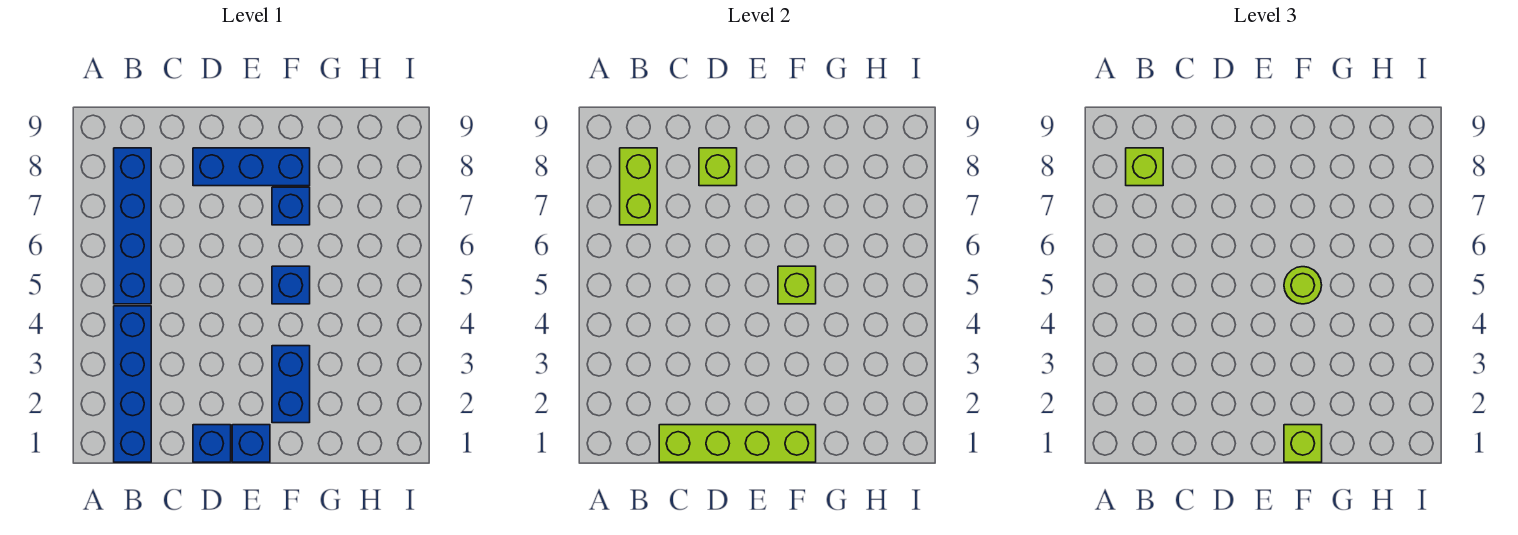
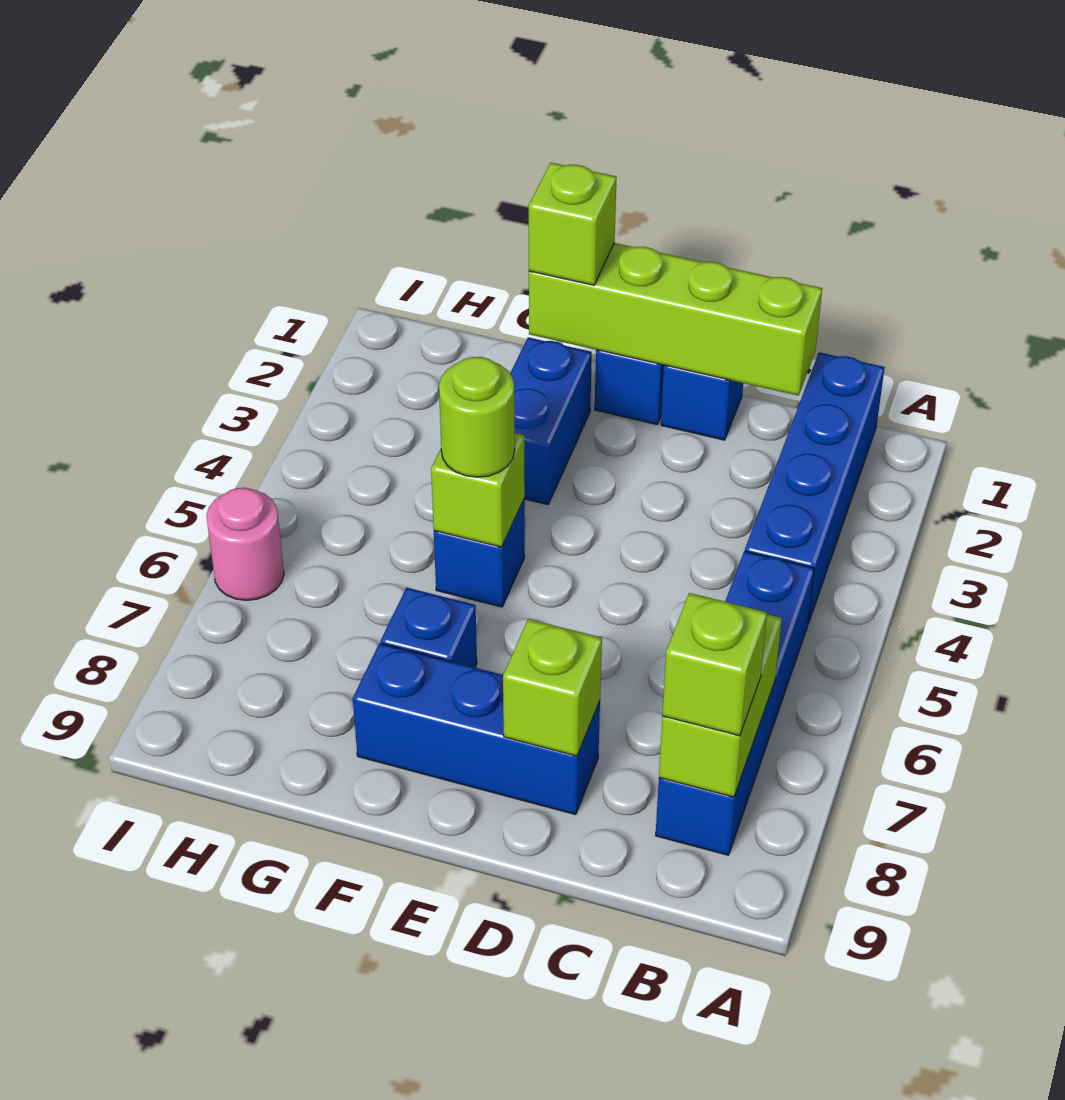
none -> pink round brick I6 level 1

